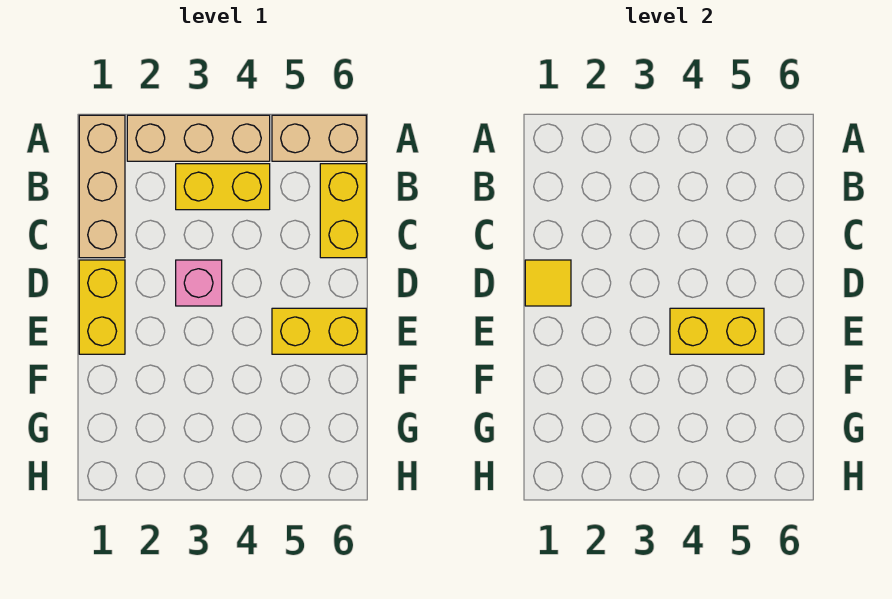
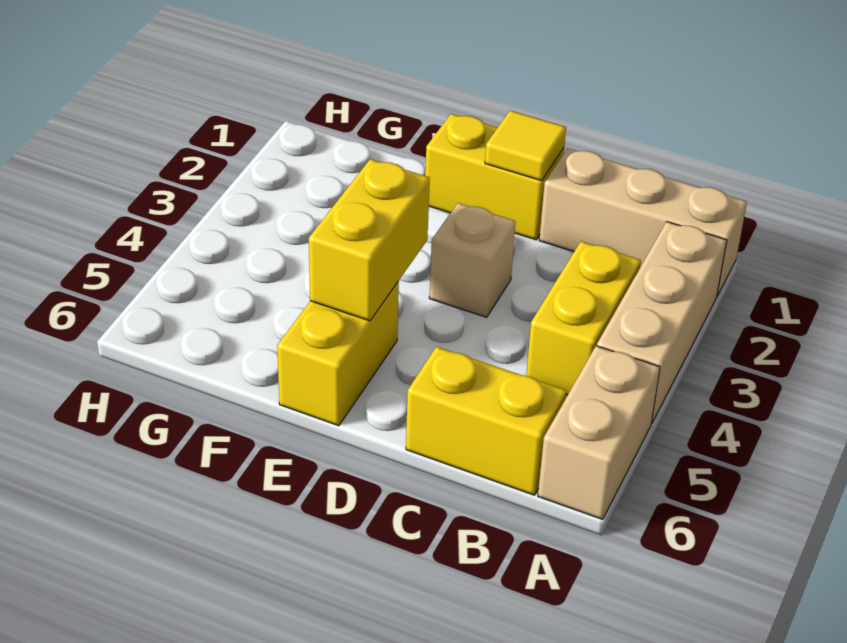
pink brick D3 level 1 -> tan brick D3 level 1

